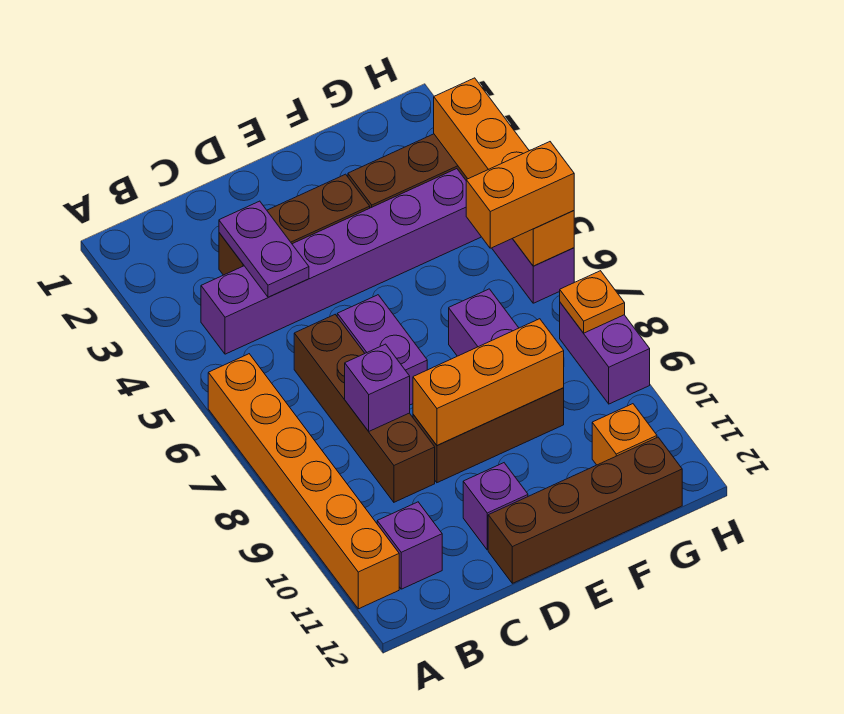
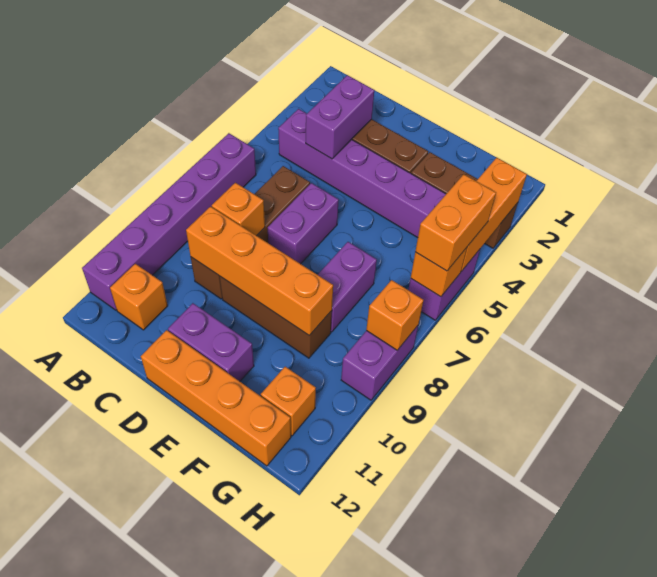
orange brick A6:A11 level 1 -> purple brick A6:A11 level 1
purple brick B11 level 1 -> orange brick B11 level 1
purple plate C3:C4 level 2 -> purple brick C3:C4 level 2
purple brick C8 level 2 -> orange brick C8 level 2
orange brick D9:F9 level 2 -> orange brick C9:F9 level 2
purple brick D11 level 1 -> purple brick D11:E11 level 1
brown brick D12:G12 level 1 -> orange brick D12:G12 level 1
orange brick G6:H6 level 3 -> orange brick H5:H6 level 3
orange plate H8 level 2 -> orange brick H8 level 2

